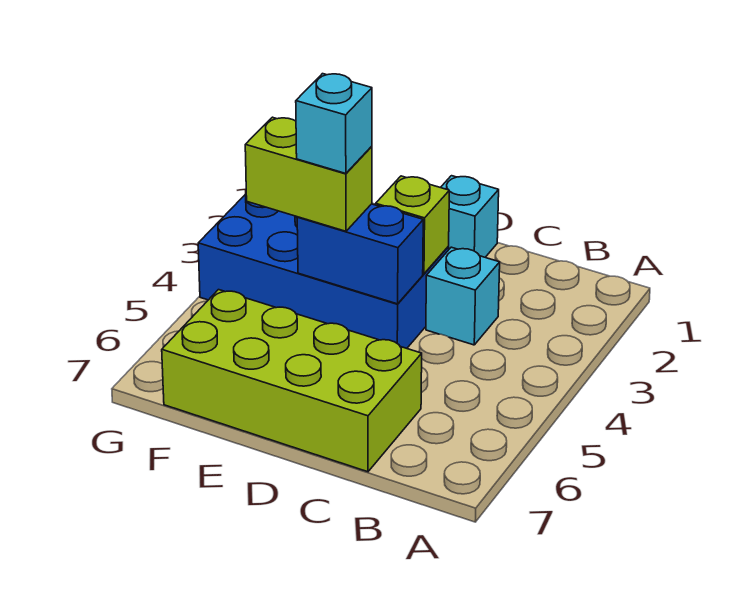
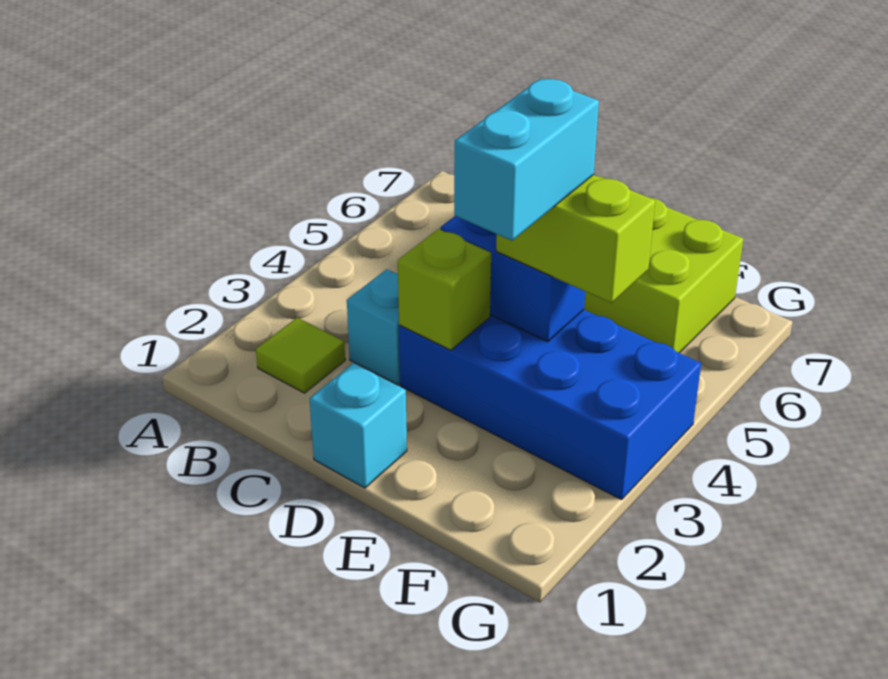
none -> lime tile B2 level 1
cyan brick E4 level 4 -> cyan brick E3:E4 level 4

